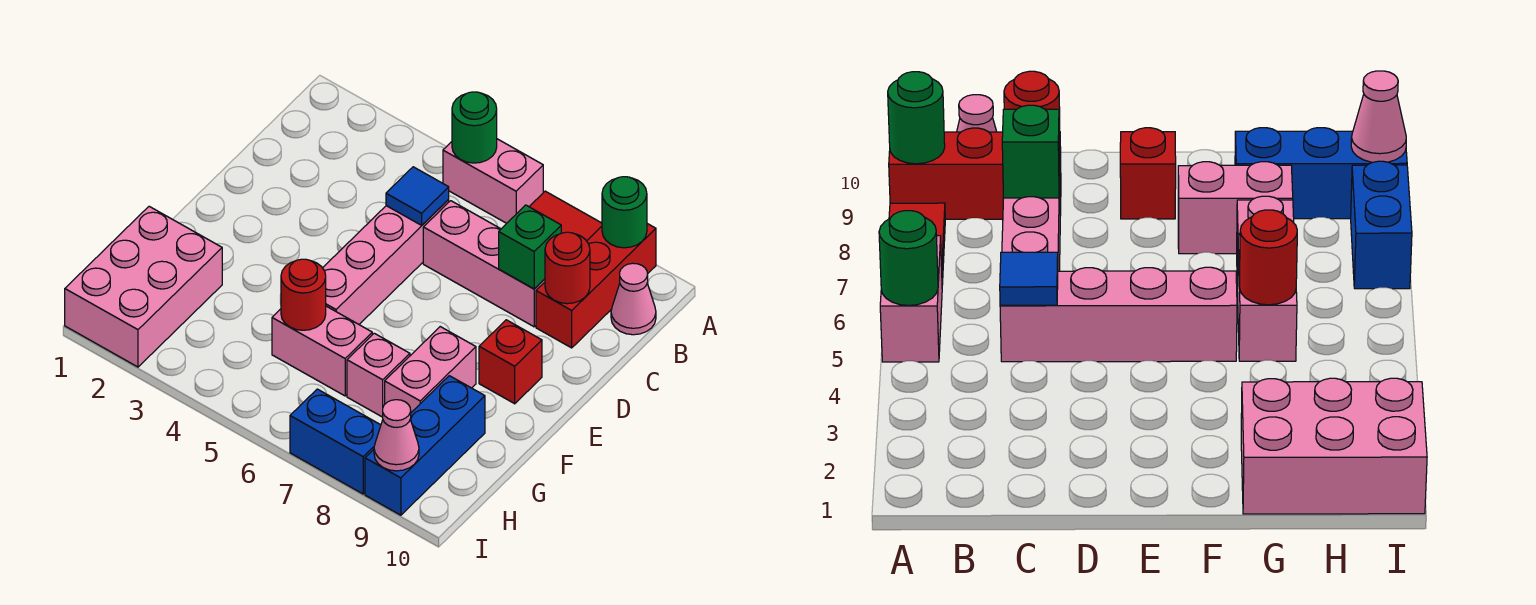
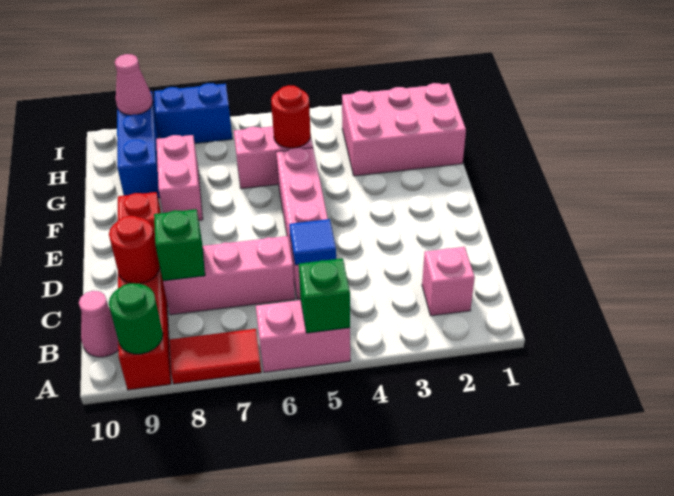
green round brick A5 level 2 -> green brick A5 level 2
pink brick G1:I2 level 1 -> pink brick G1:H3 level 1
pink brick G7 level 1 -> pink brick B2 level 1

